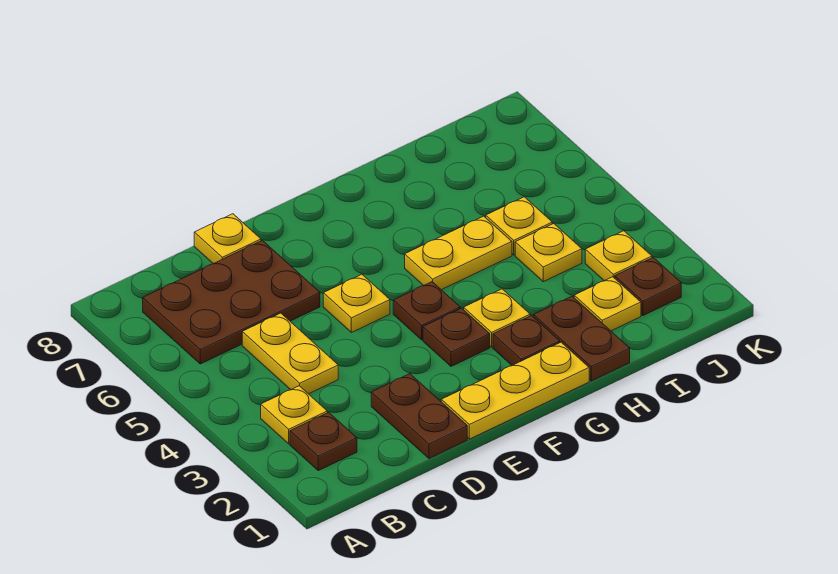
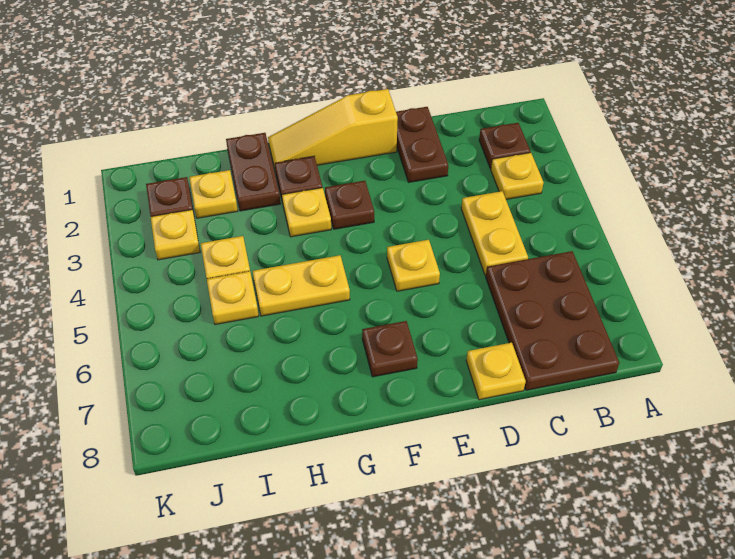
brown plate B6:D7 level 1 -> brown plate B6:C8 level 1
yellow plate E1:G1 level 1 -> yellow slope E1:G1 level 1 top E
brown plate F4 level 1 -> brown plate F7 level 1

